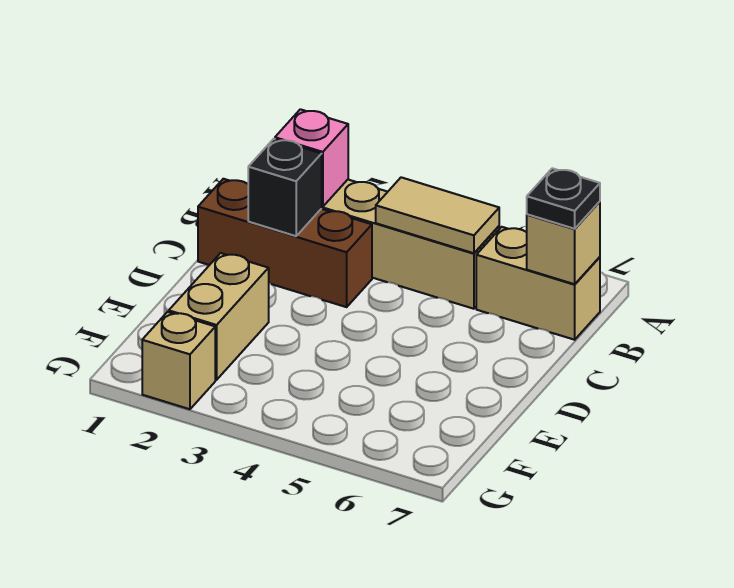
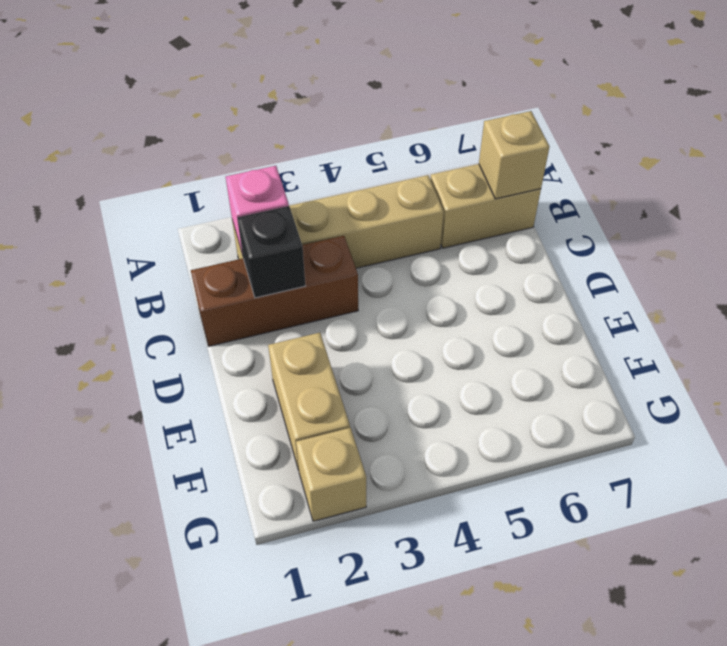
tan tile B4:B5 level 2 -> none
black plate B7 level 3 -> none

